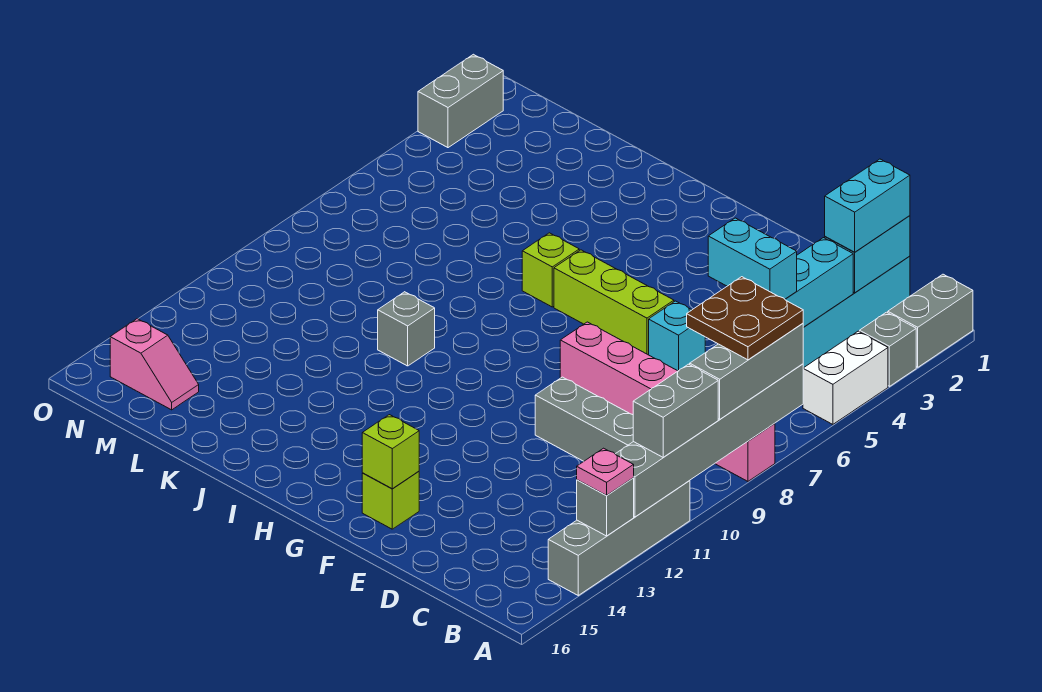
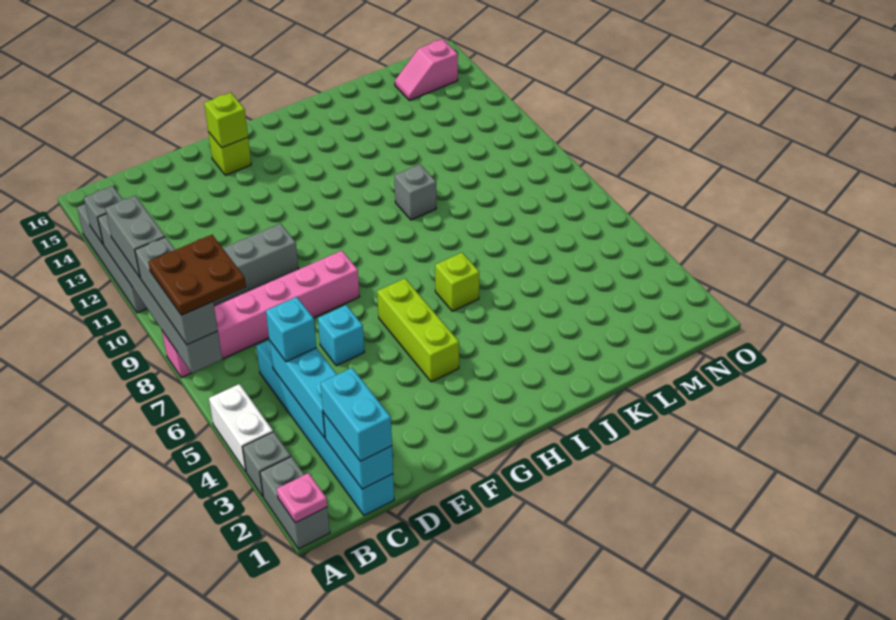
pink plate A13 level 3 -> pink plate A1 level 2
cyan brick C5:D5 level 3 -> cyan brick C5 level 3
lime brick F6:H6 level 1 -> lime brick G4:G6 level 1
grey brick O2:O3 level 1 -> none

